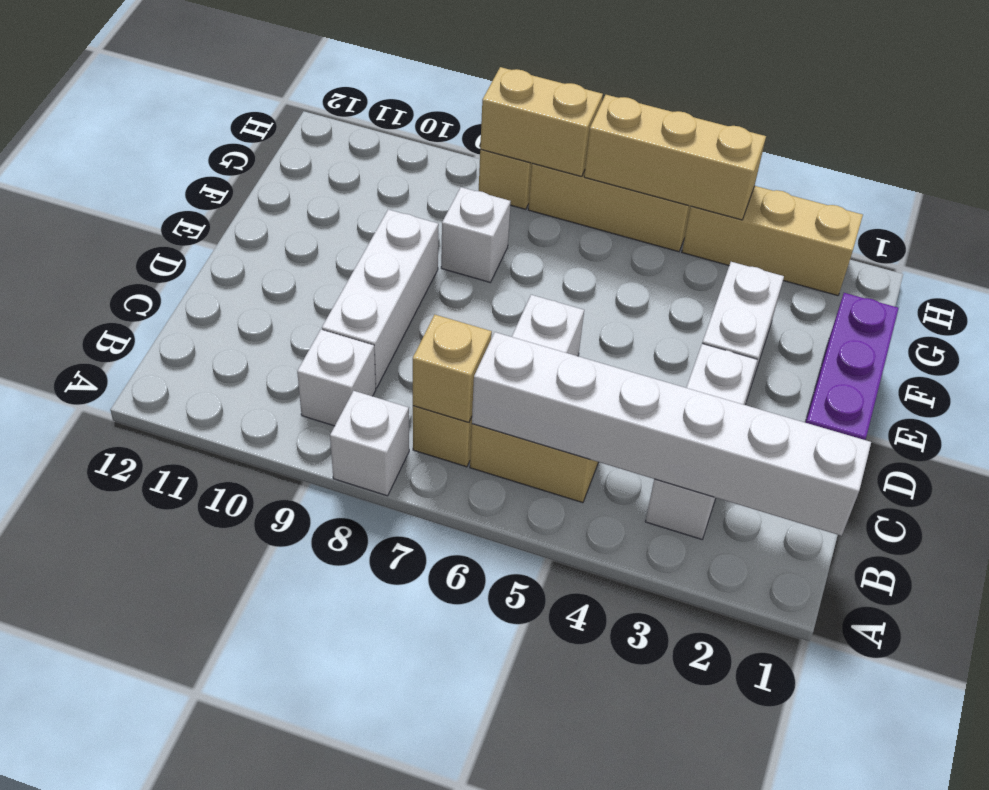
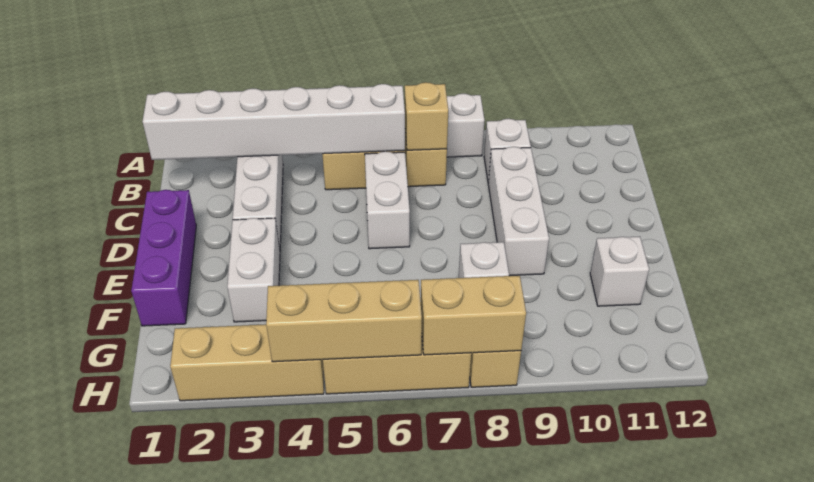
none -> white brick F11 level 1

